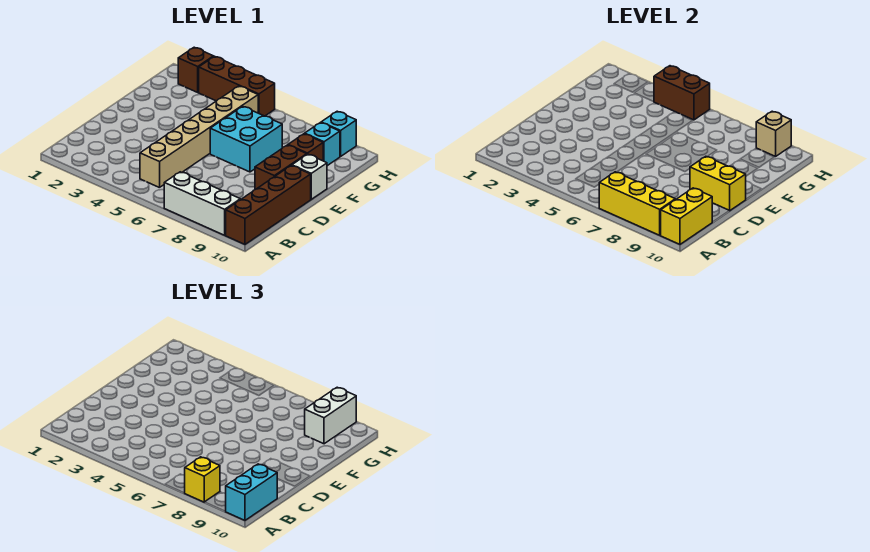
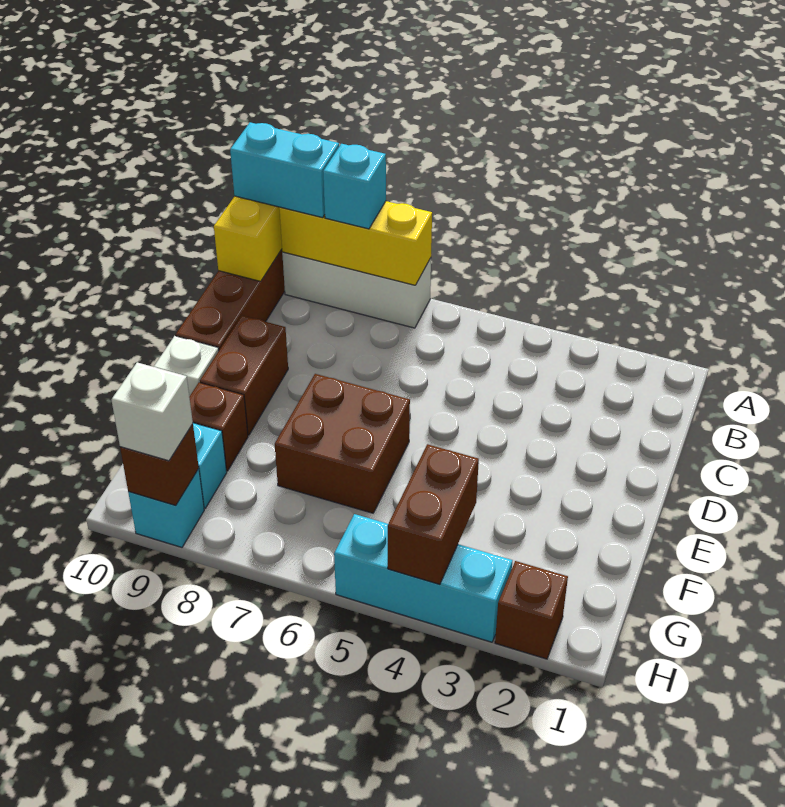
yellow brick A8 level 3 -> cyan brick A8 level 3
cyan brick A10:B10 level 3 -> cyan brick A9:A10 level 3
tan brick B5:G5 level 1 -> none
yellow brick D9:D10 level 2 -> none
cyan brick E6:F7 level 1 -> brown brick E6:F7 level 1
white brick G9:H9 level 3 -> white brick H9 level 3
brown brick H3:H5 level 1 -> cyan brick H3:H5 level 1
brown brick H4:H5 level 2 -> brown brick G4:H4 level 2
tan brick H9 level 2 -> brown brick H9 level 2

